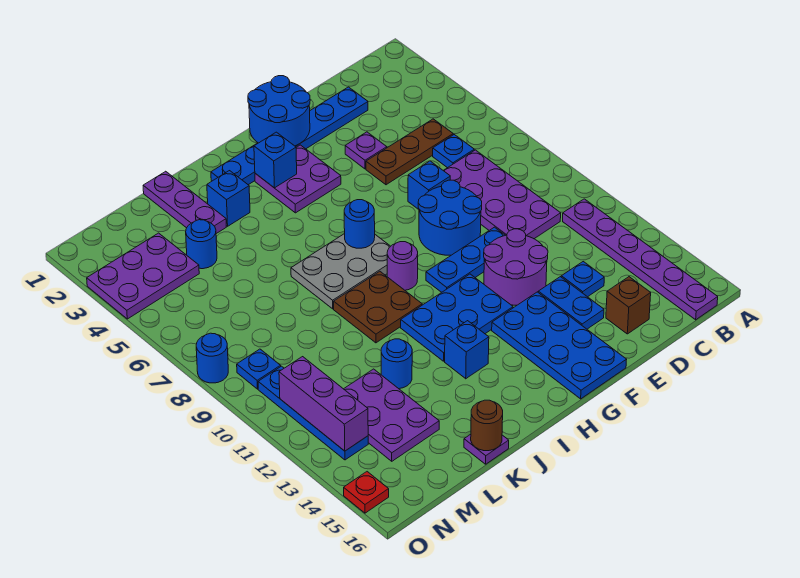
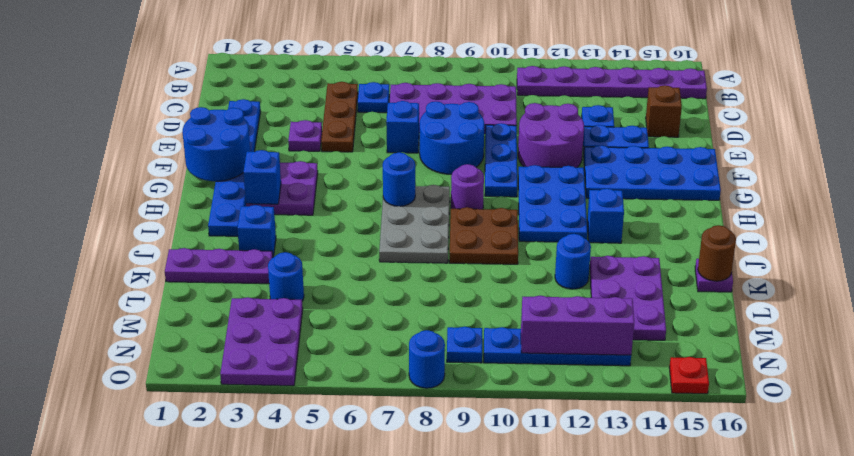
purple plate L12:M14 level 1 -> purple plate K13:M14 level 1

